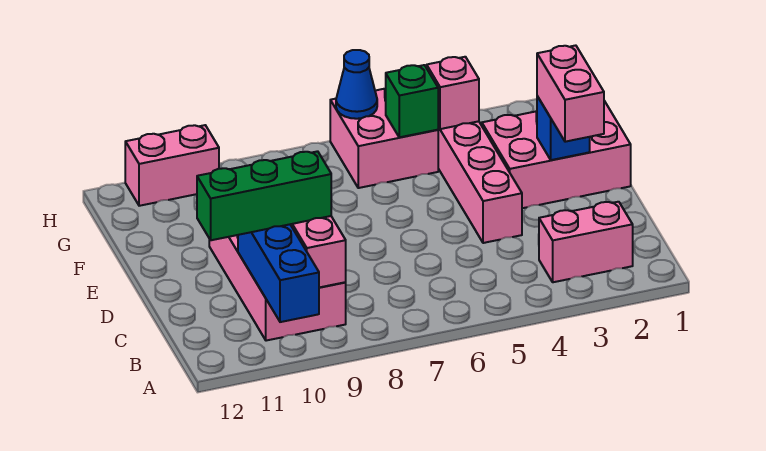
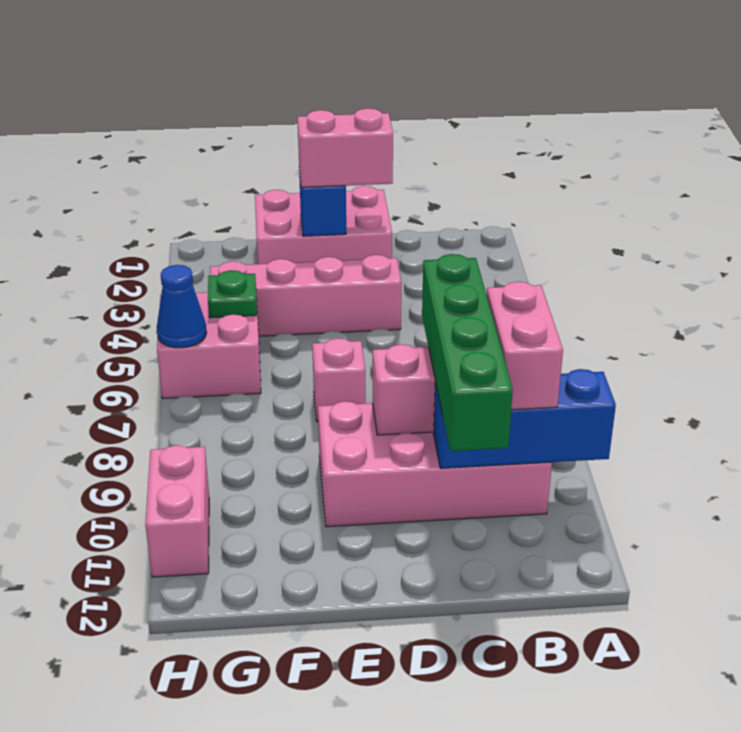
pink brick B2:B3 level 1 -> pink brick B9:B10 level 3
green brick C9:C11 level 3 -> green brick C8:C11 level 3
pink brick E1:F3 level 1 -> pink brick D1:F2 level 1
pink brick G4 level 2 -> pink brick E7 level 1
green brick G5 level 2 -> green plate G5 level 2

